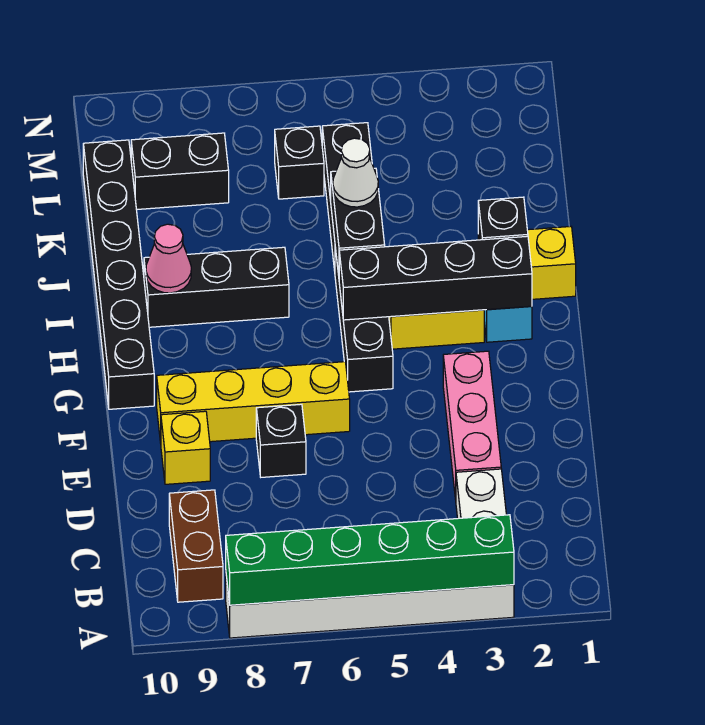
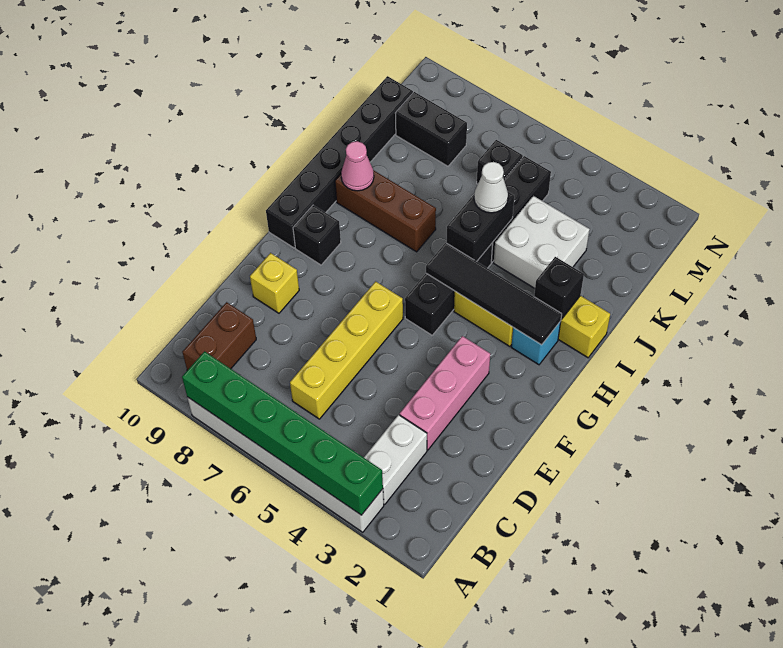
black brick E7 level 1 -> black brick G9 level 1
yellow brick F6:F9 level 1 -> yellow brick C6:F6 level 1
black brick H2:H5 level 2 -> black tile H2:H5 level 2
black brick I7:I9 level 1 -> brown brick I7:I9 level 1
none -> white brick J3:K4 level 1

